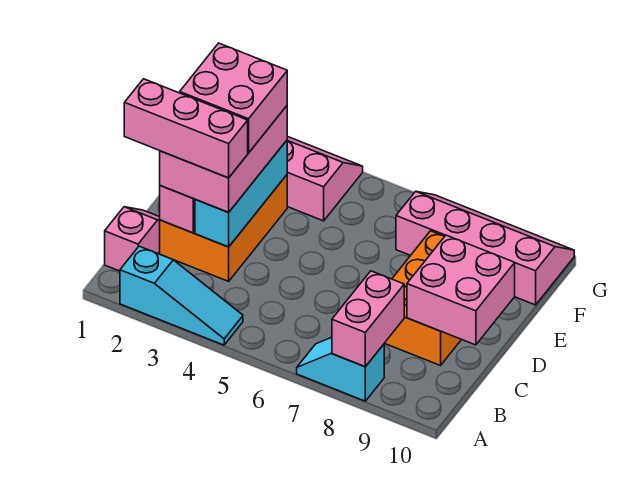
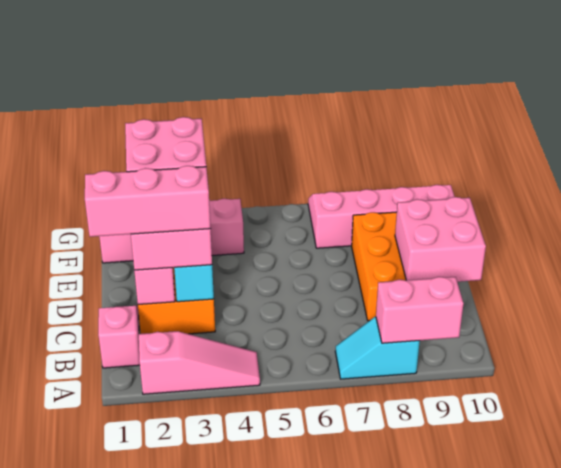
cyan slope A2:A4 level 1 top 2 -> pink slope A2:A4 level 1 top 2
pink brick A8:B8 level 2 -> pink brick A8:A9 level 2

